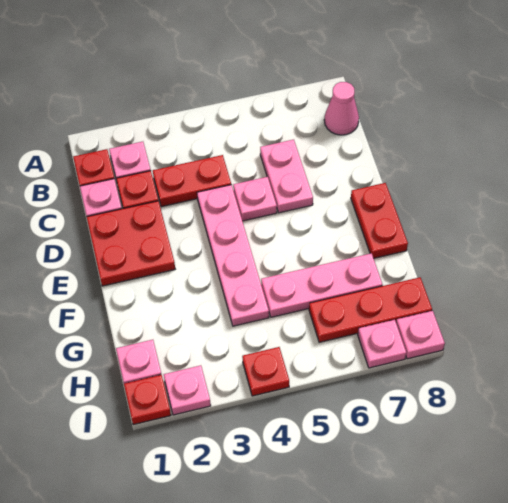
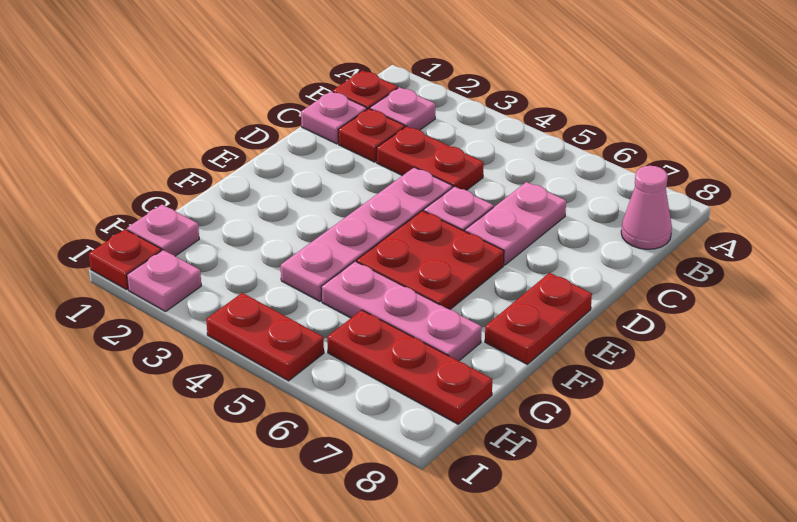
red plate D1:E2 level 1 -> red plate E5:F6 level 1
red plate I4 level 1 -> red plate I4:I5 level 1
pink plate I7 level 1 -> none
pink plate I8 level 1 -> none

